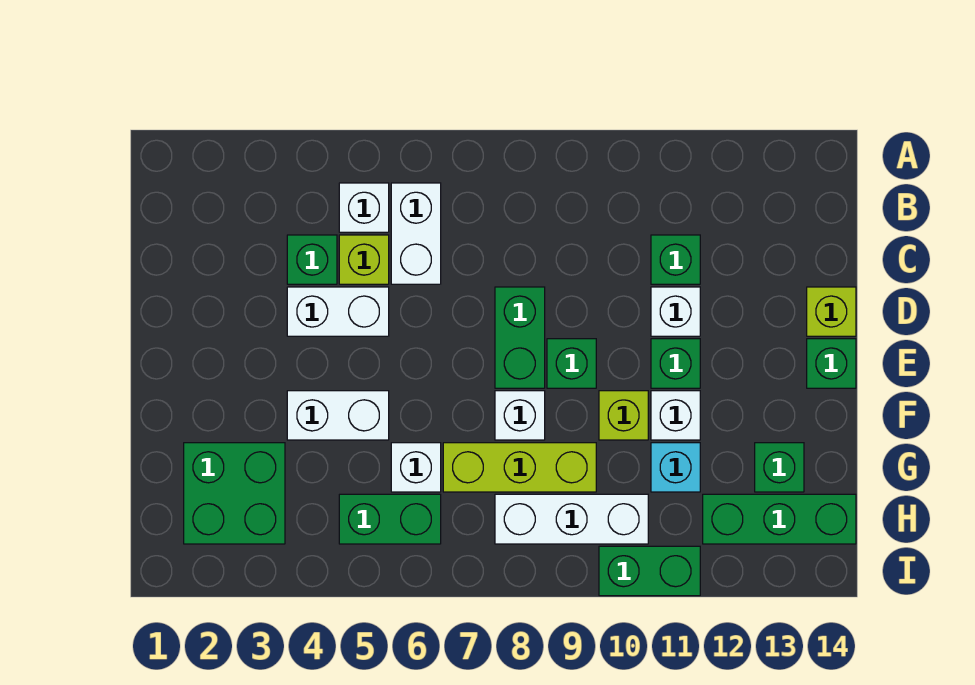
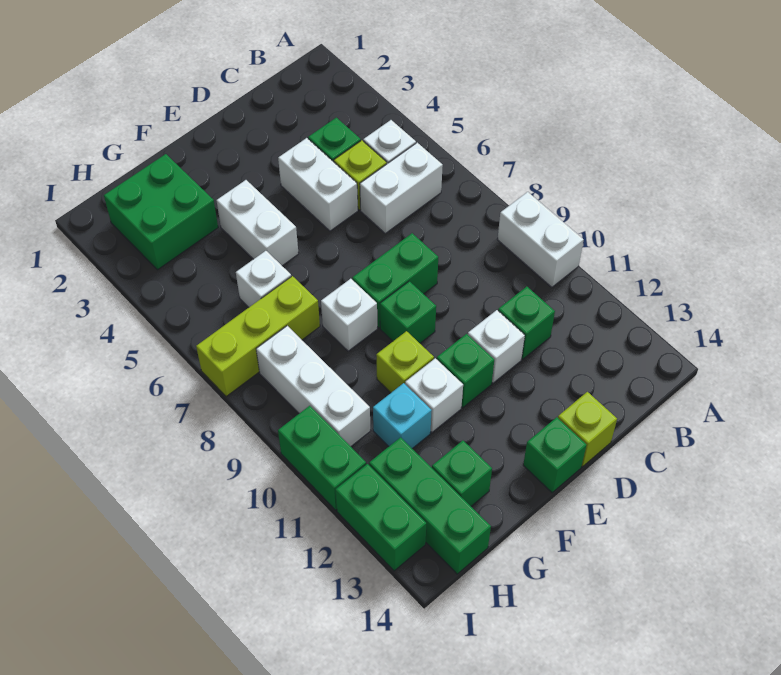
none -> white brick A9:A10 level 1
lime brick G7:G9 level 1 -> lime brick G7:I7 level 1
green brick H5:H6 level 1 -> green brick I12:I13 level 1

